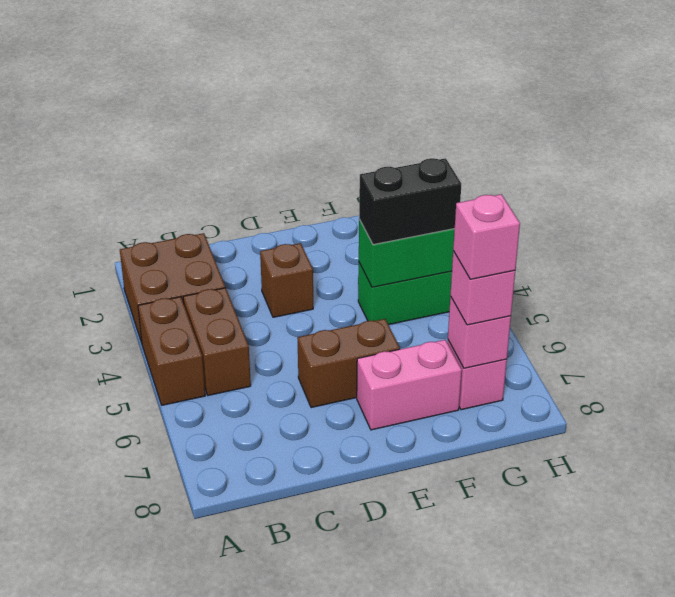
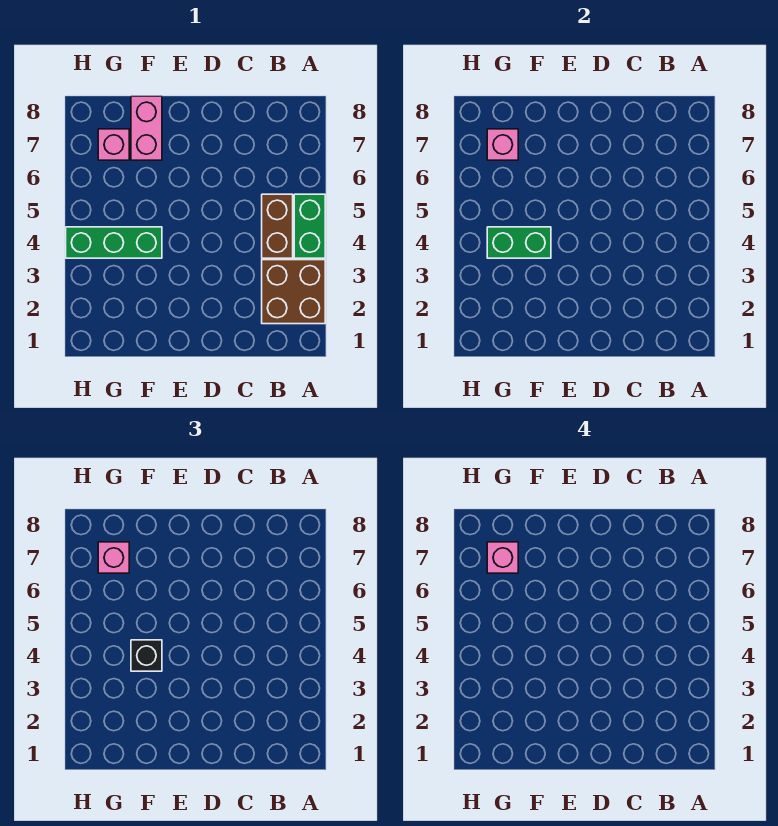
brown brick A4:A5 level 1 -> green brick A4:A5 level 1
brown brick D3 level 1 -> none
brown brick D6:E6 level 1 -> none
pink brick E7:F7 level 1 -> pink brick F7:F8 level 1
black brick F4:G4 level 3 -> black brick F4 level 3

